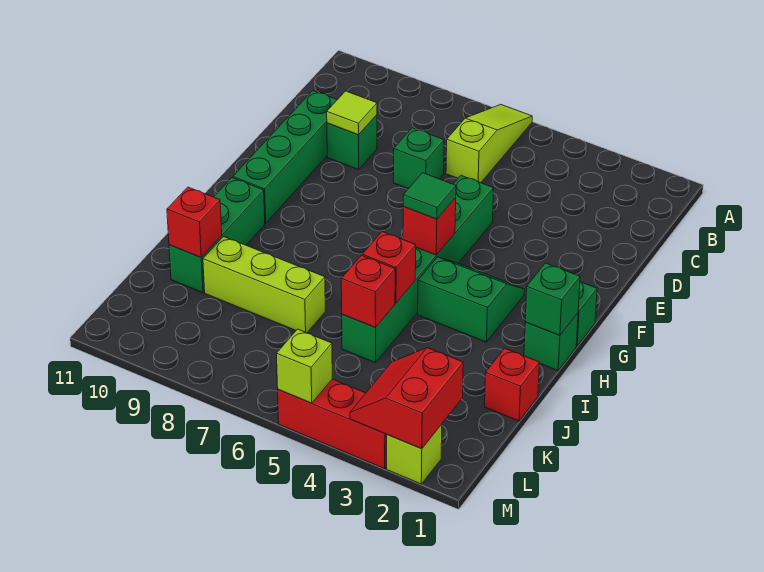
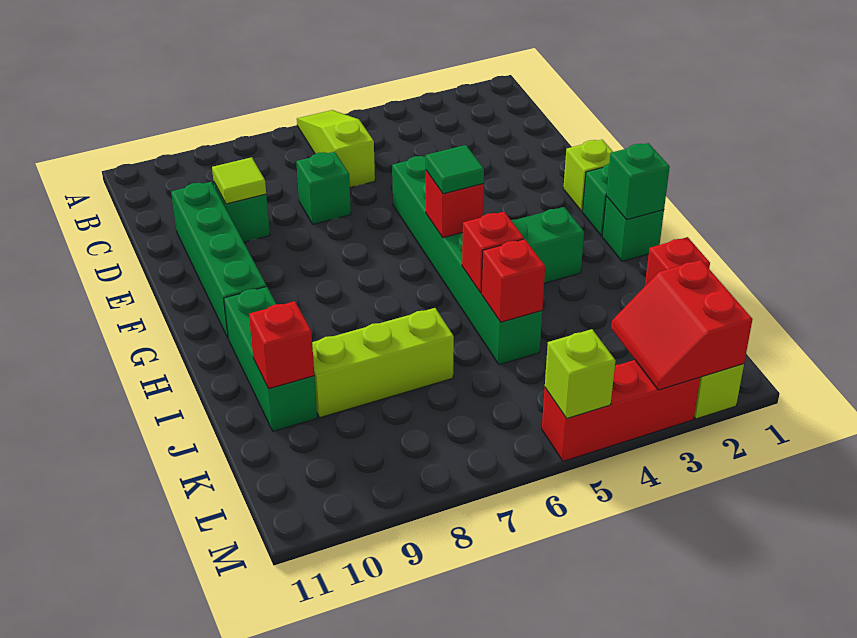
none -> lime brick F1 level 1

